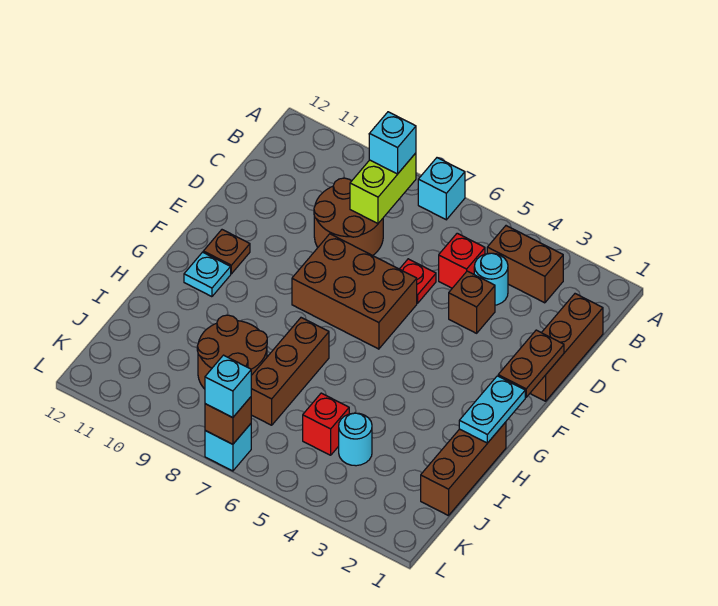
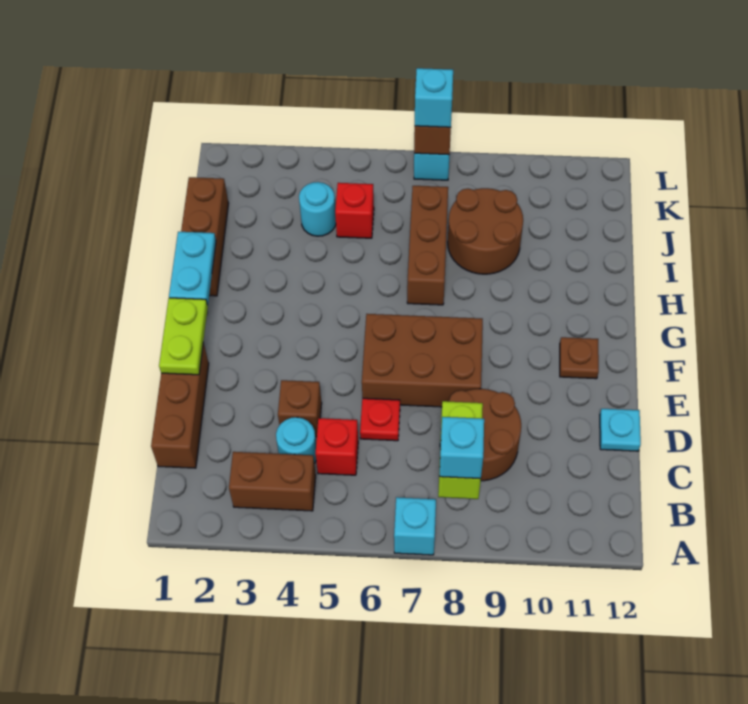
brown plate E1:F1 level 2 -> lime plate E1:F1 level 2
cyan plate G11 level 1 -> cyan plate D12 level 1

